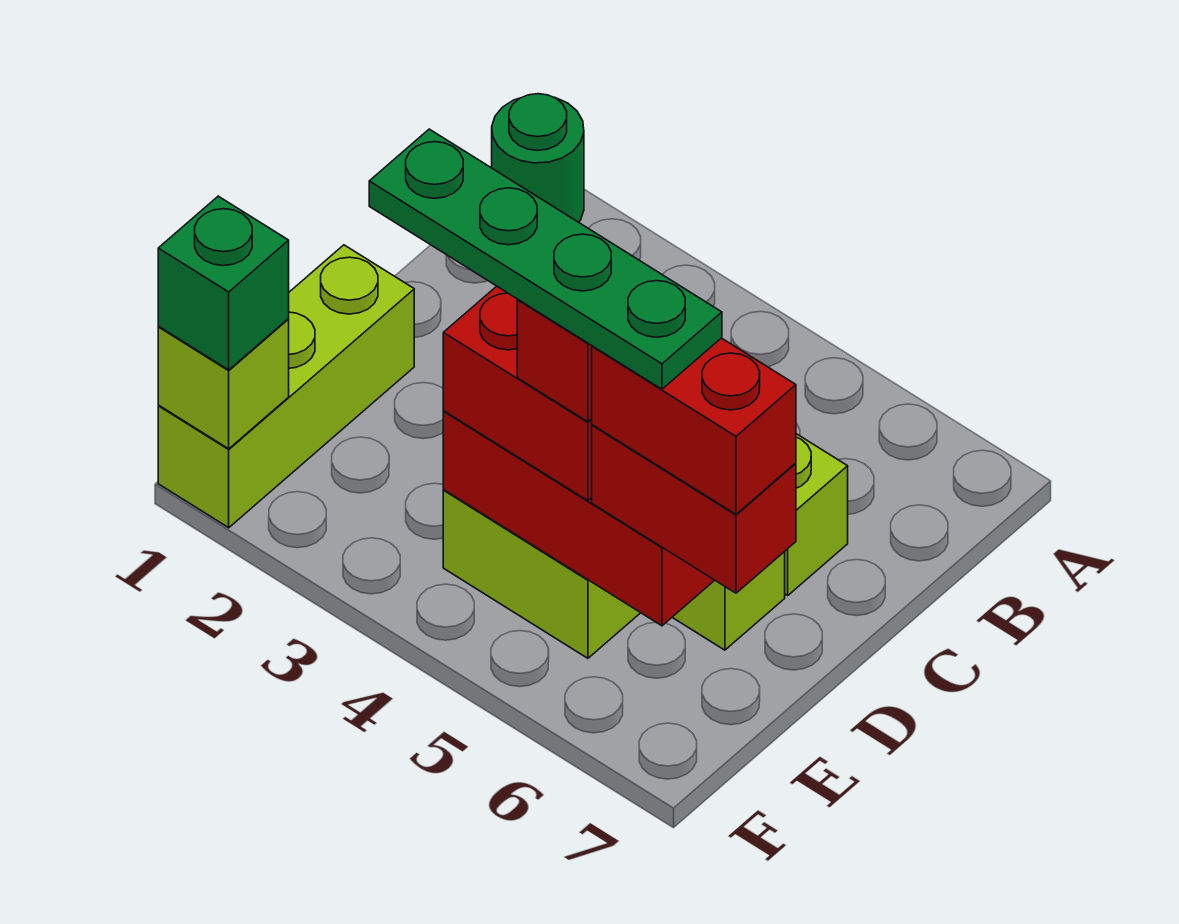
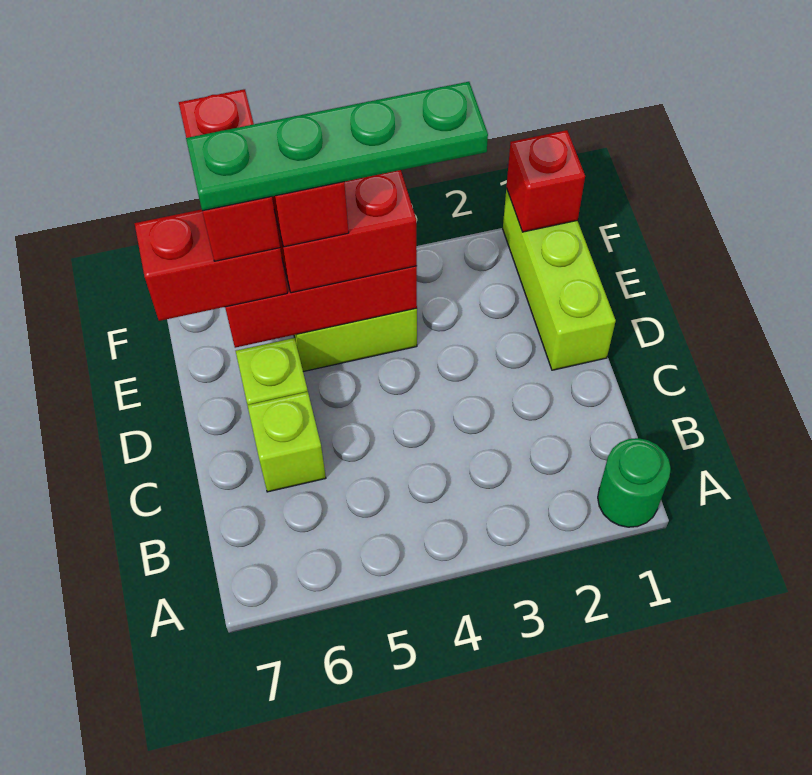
red brick E6:E7 level 4 -> red brick E6:F6 level 4
lime brick F1 level 2 -> red brick F1 level 2
green brick F1 level 3 -> none

